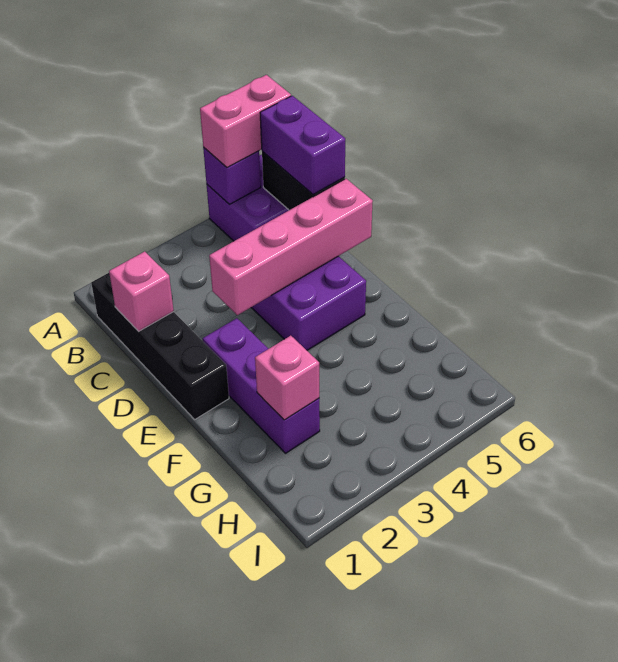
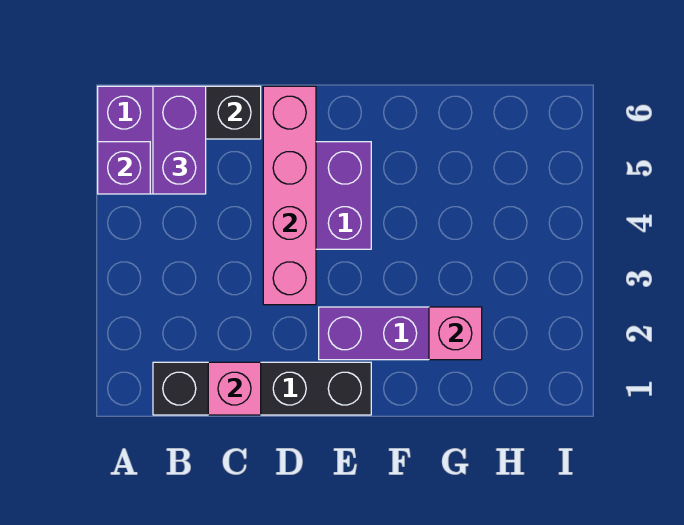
pink brick A5:A6 level 3 -> none
purple brick B6:C6 level 3 -> purple brick B5:B6 level 3

